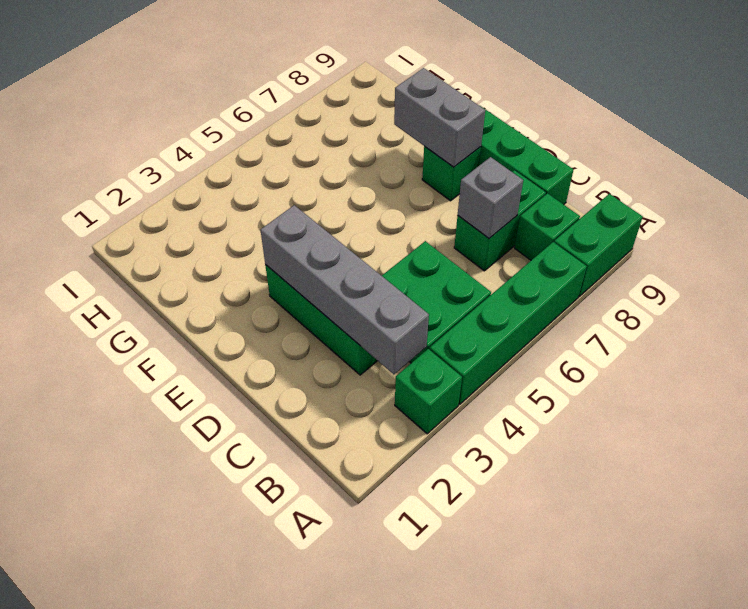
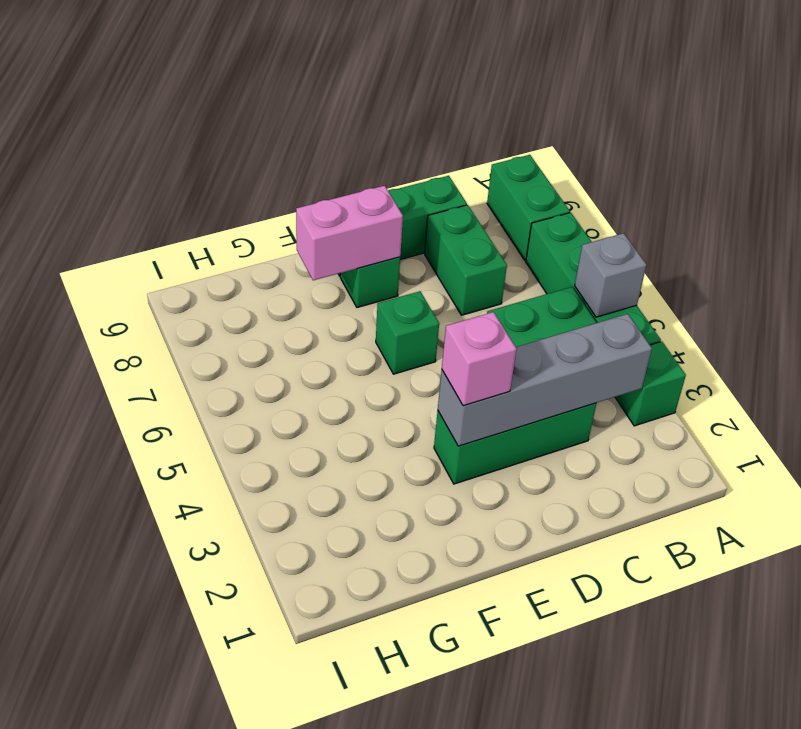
green brick B8 level 1 -> green brick E6 level 1
grey brick C7 level 2 -> grey brick A5 level 2
none -> pink brick E3 level 3
grey brick E8:F8 level 2 -> pink brick E8:F8 level 2

